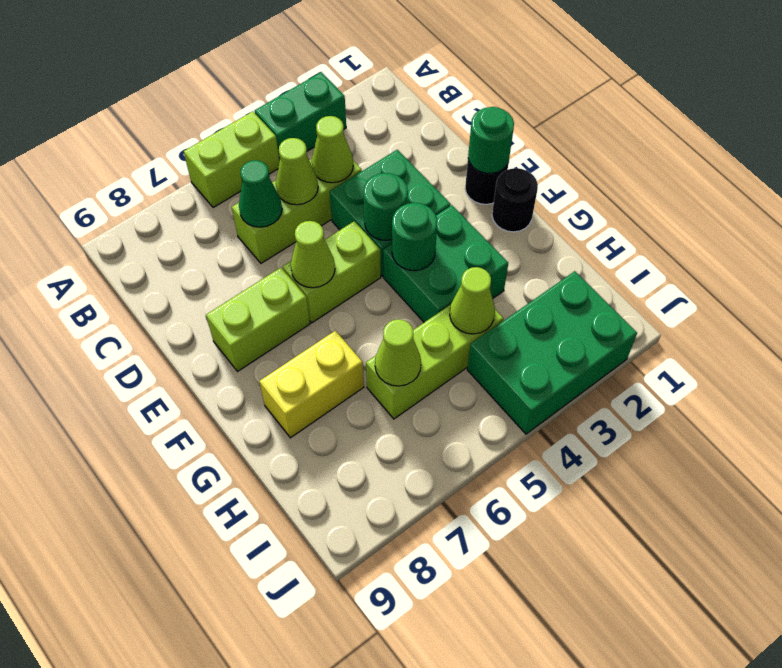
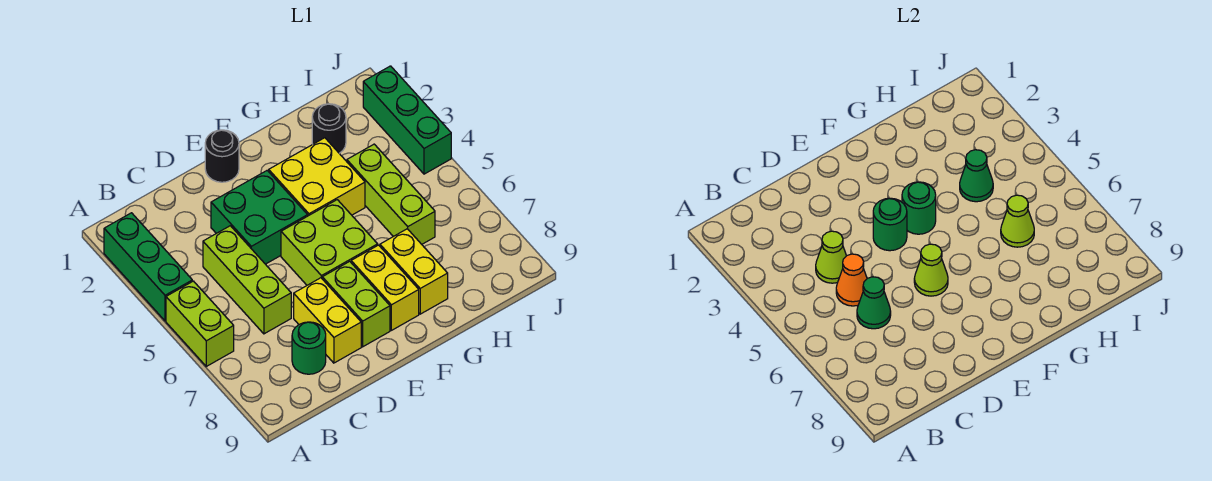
green brick A3:A4 level 1 -> green brick A2:A4 level 1
lime cone C5 level 2 -> orange cone C5 level 2
none -> yellow brick D7:D8 level 1
green round brick E1 level 2 -> green round brick C8 level 1
lime brick E5:E6 level 1 -> lime brick E5:F6 level 1
black round brick F1 level 1 -> black round brick H2 level 1
green brick F3:G4 level 1 -> yellow brick F3:G4 level 1
none -> yellow brick F7:F8 level 1
lime cone H4 level 2 -> green cone H4 level 2
green brick I2:J4 level 1 -> green brick J2:J4 level 1

